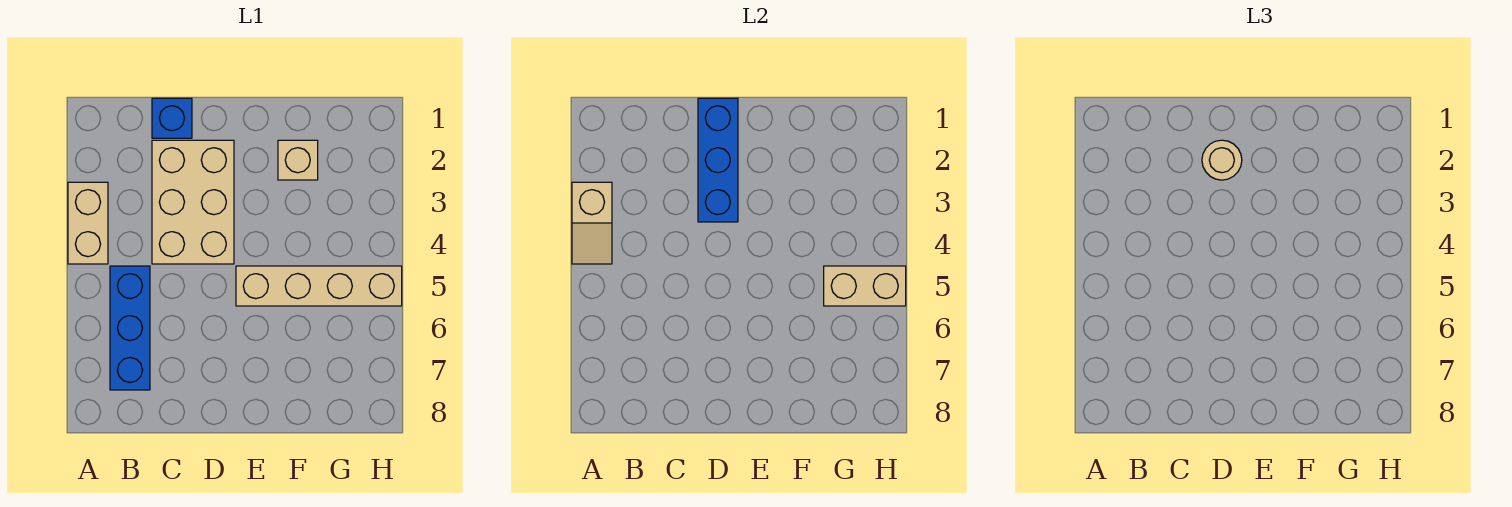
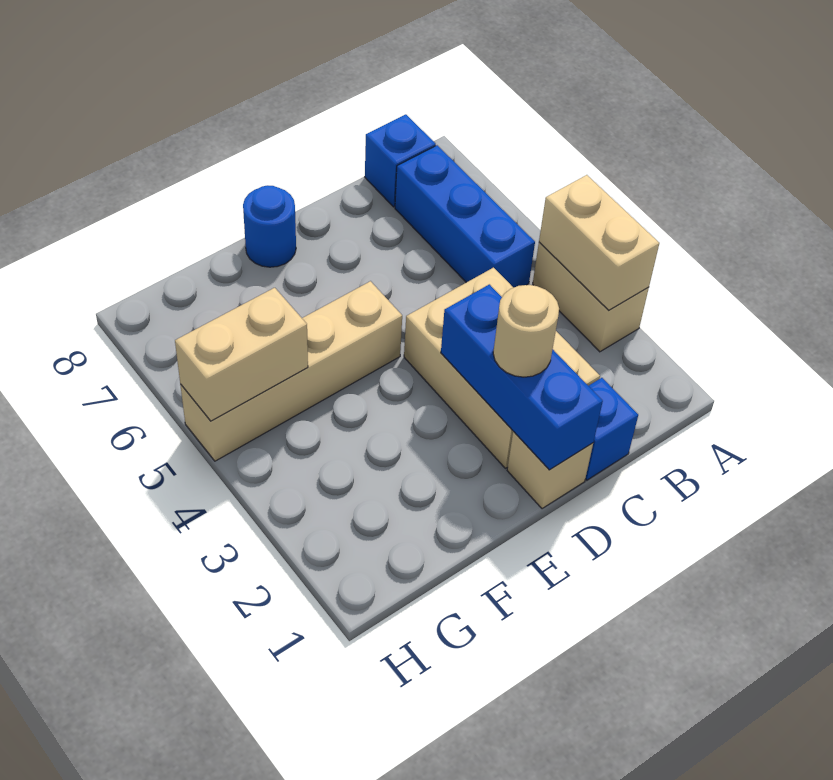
tan slope A3:A4 level 2 top 3 -> tan brick A3:A4 level 2
none -> blue brick B8 level 1
none -> blue round brick E8 level 1
tan brick F2 level 1 -> tan brick D1 level 1

